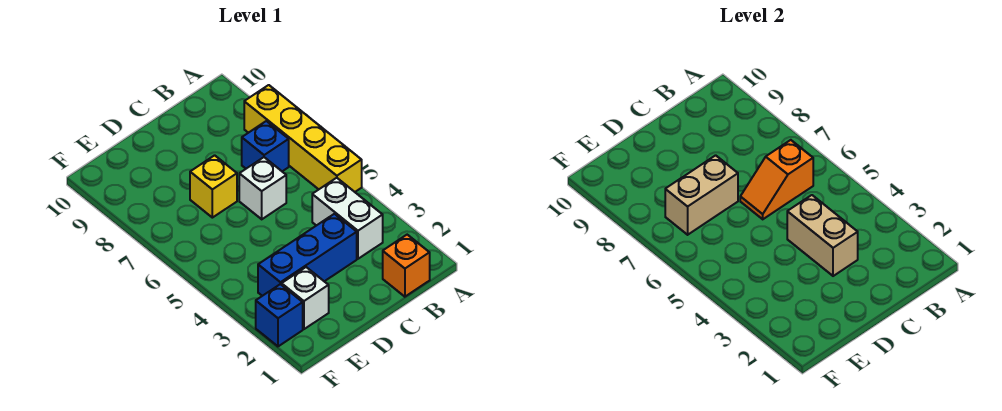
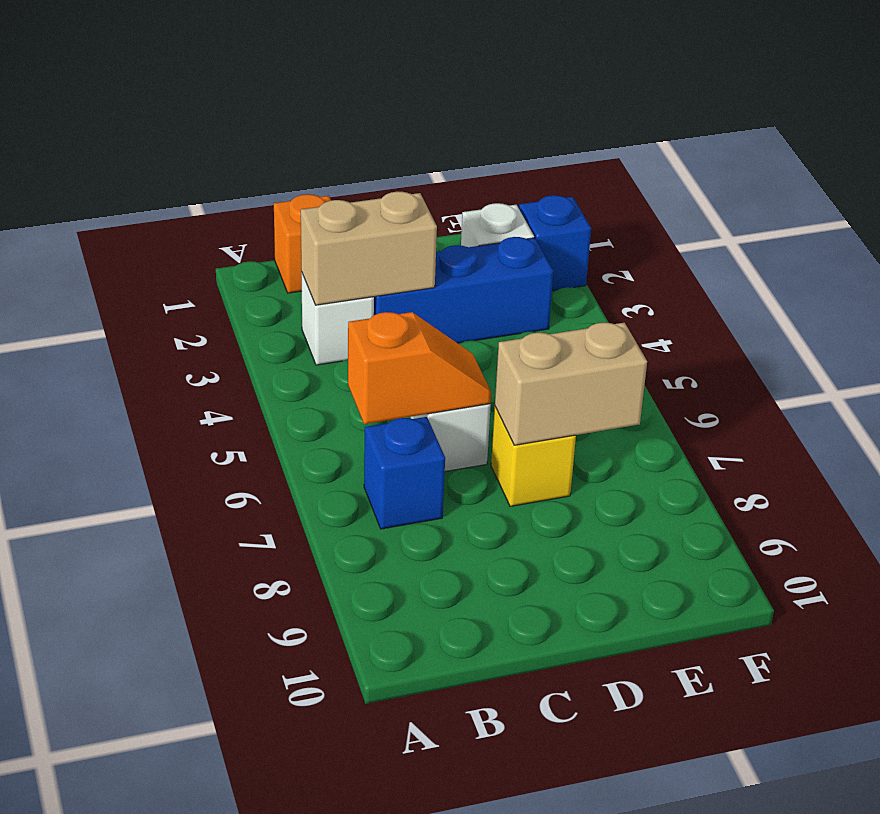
yellow brick A5:A8 level 1 -> none
white brick B3:B4 level 1 -> white brick B3 level 1
tan brick C3:C4 level 2 -> tan brick B3:C3 level 2

